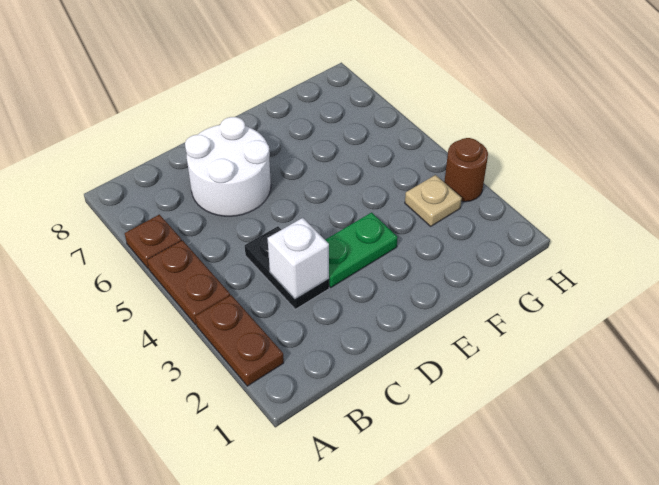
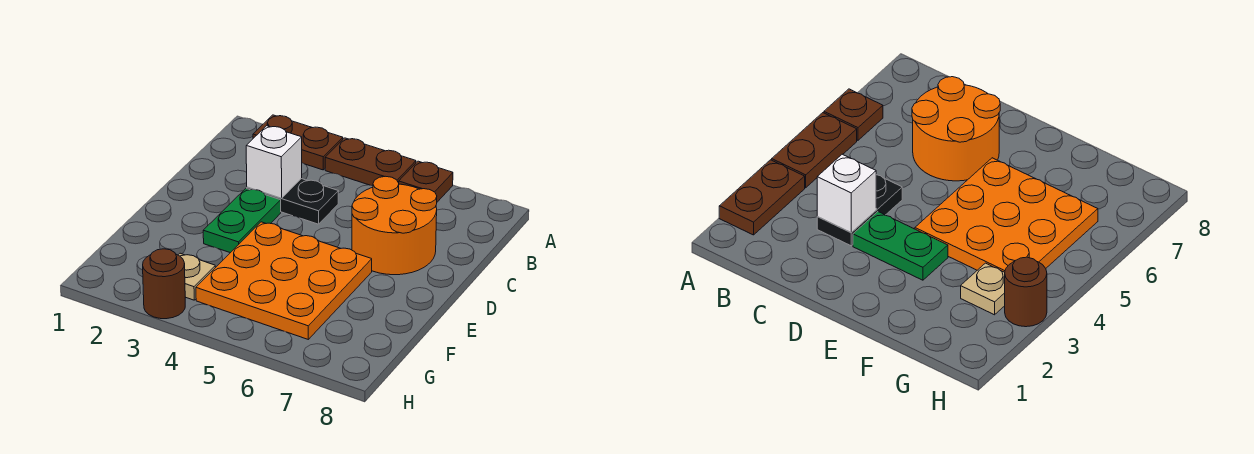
white round brick C6:D7 level 1 -> orange round brick C6:D7 level 1
none -> orange plate E4:G6 level 1

